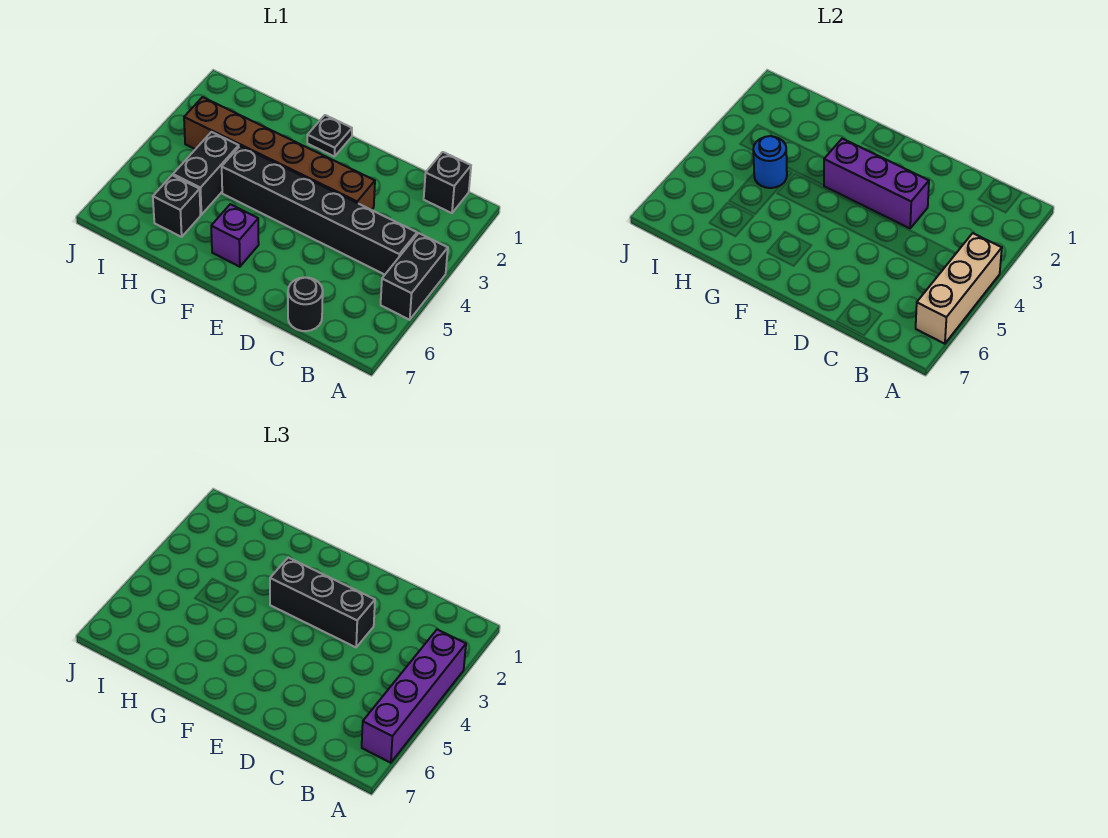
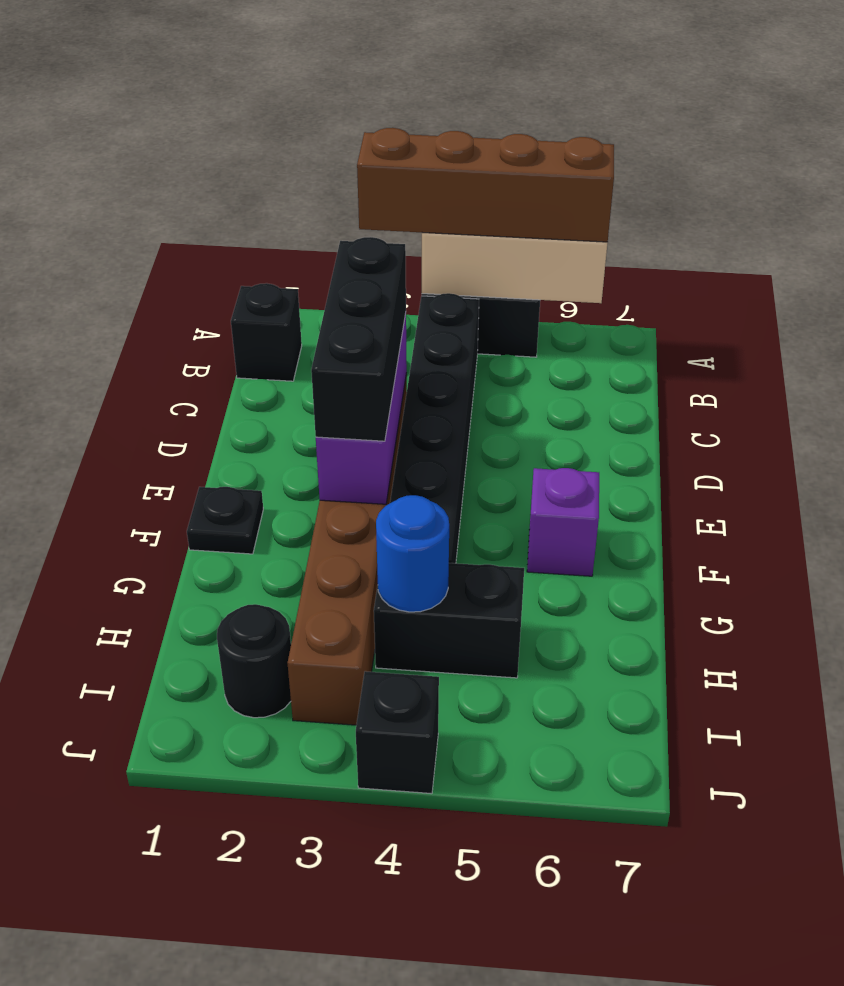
purple brick A3:A6 level 3 -> brown brick A3:A6 level 3
black round brick C7 level 1 -> black round brick I2 level 1
black brick H6 level 1 -> black brick J4 level 1

